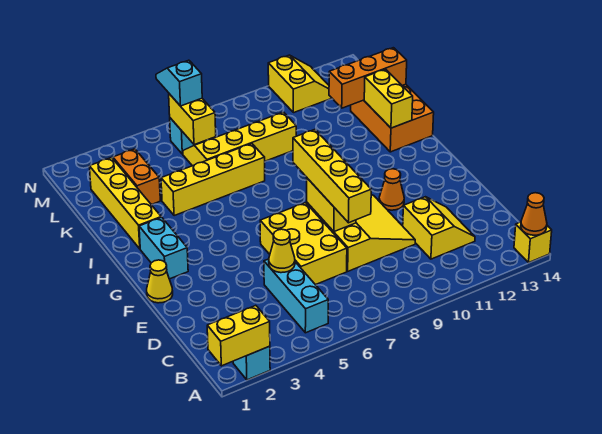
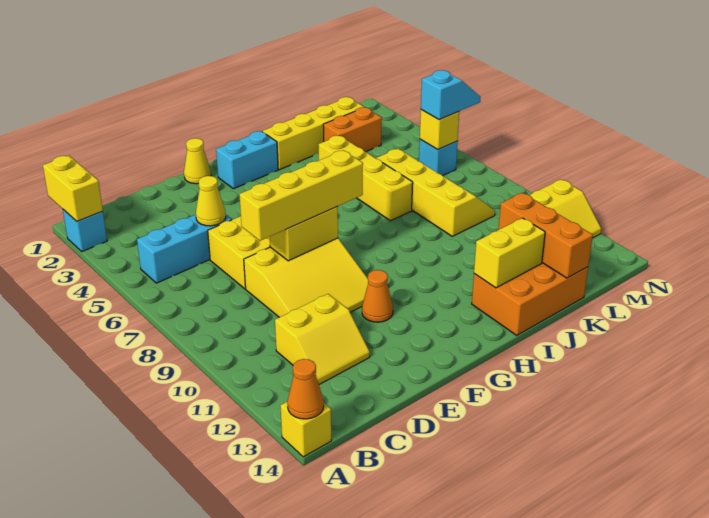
yellow brick L6:M6 level 2 -> yellow brick M6 level 2

